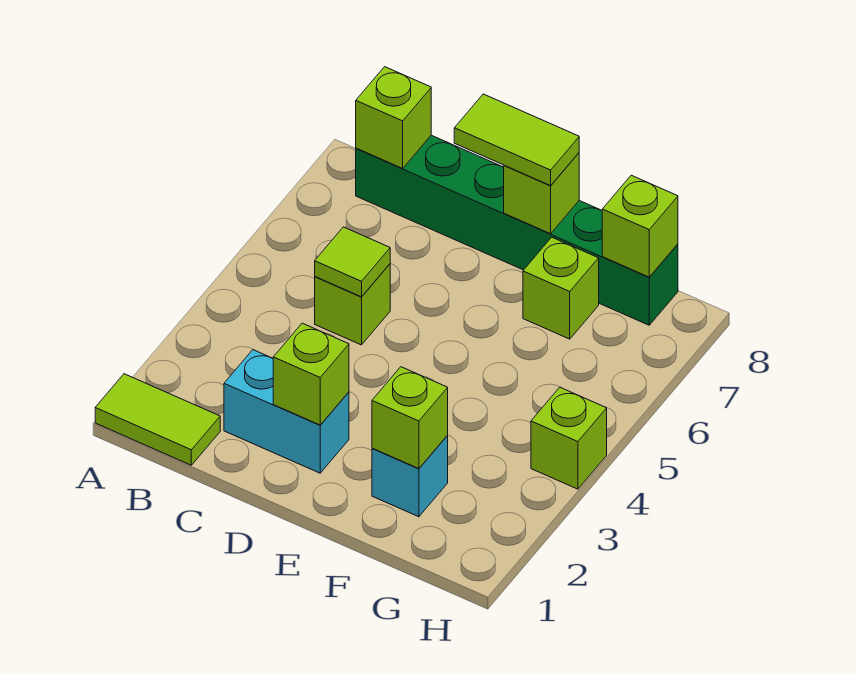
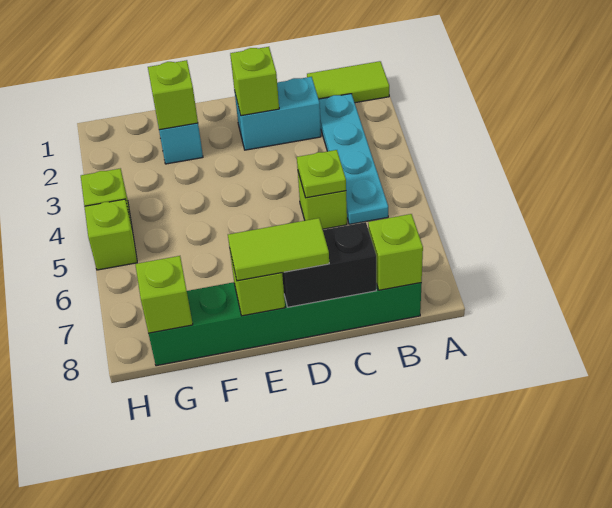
none -> cyan plate B2:B5 level 1
lime tile C5 level 2 -> lime plate C5 level 2
none -> black brick C8:D8 level 2
lime brick F7 level 1 -> lime brick H5 level 1

